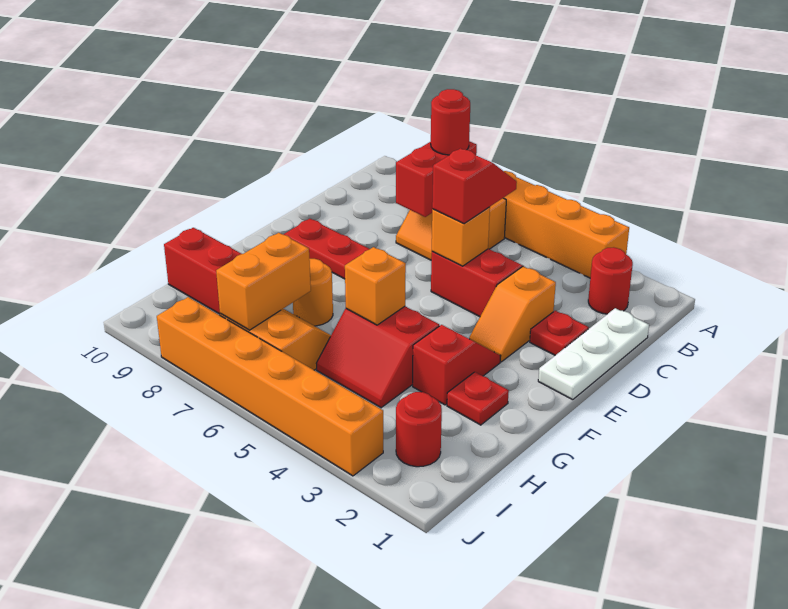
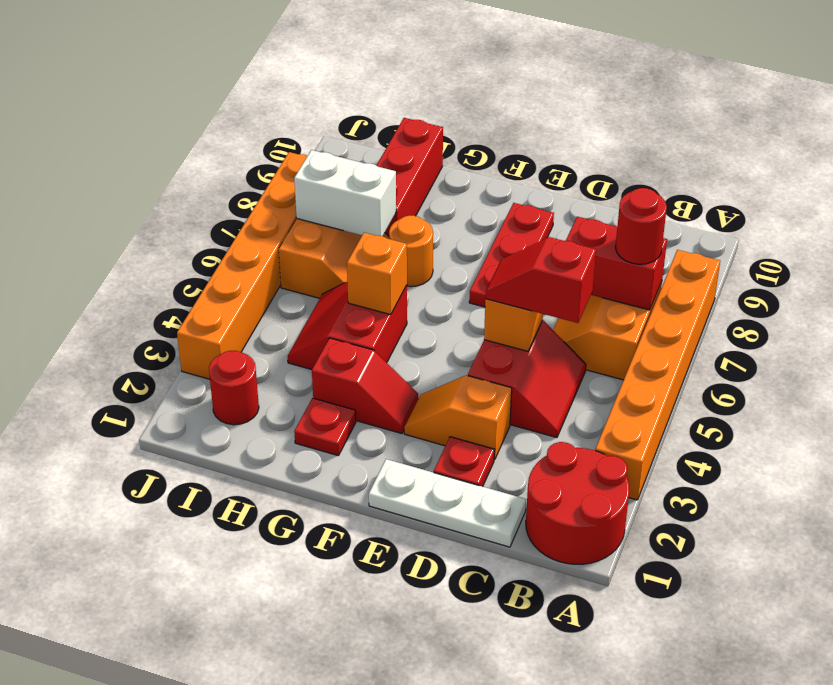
red round brick B2 level 1 -> red round brick A1:B2 level 1
red slope C5:D5 level 3 top D -> red slope C5:D5 level 3 top C
orange brick H7:I7 level 2 -> white brick H7:I7 level 2

